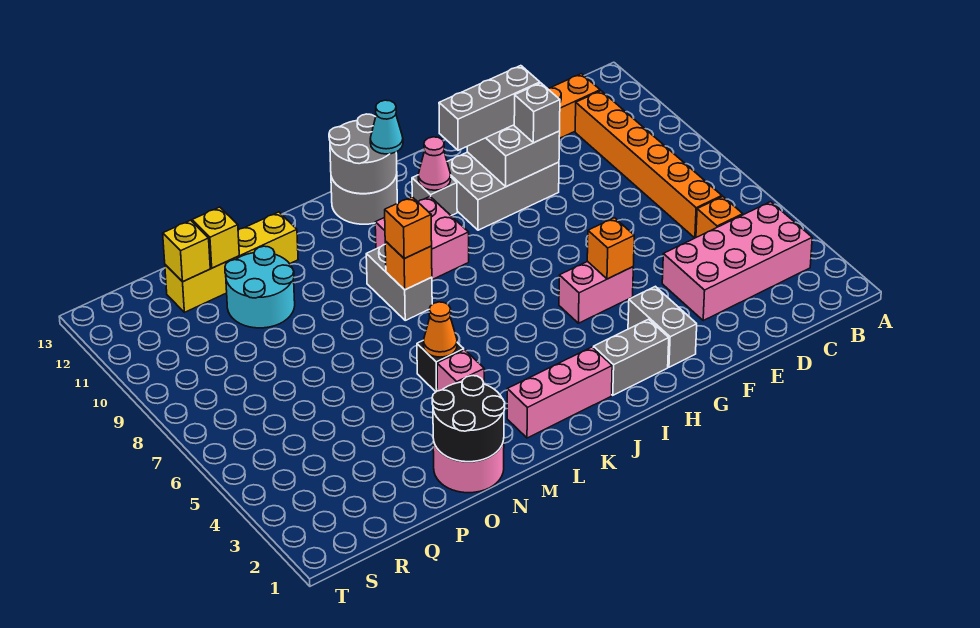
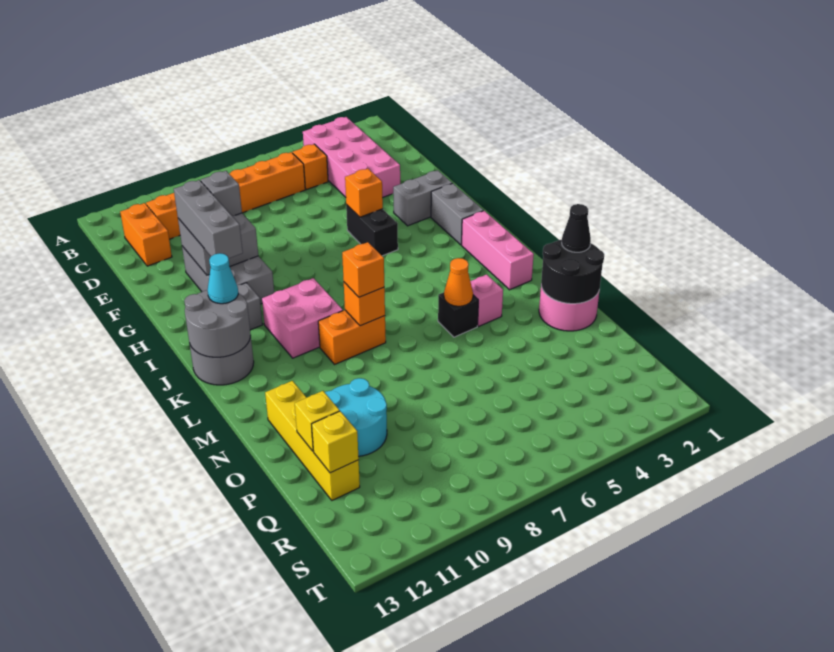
pink brick G5:H5 level 1 -> black brick G5:H5 level 1
pink cone I11 level 2 -> none
grey brick L8:L9 level 1 -> orange brick L8:L9 level 1
none -> black cone N1 level 3

